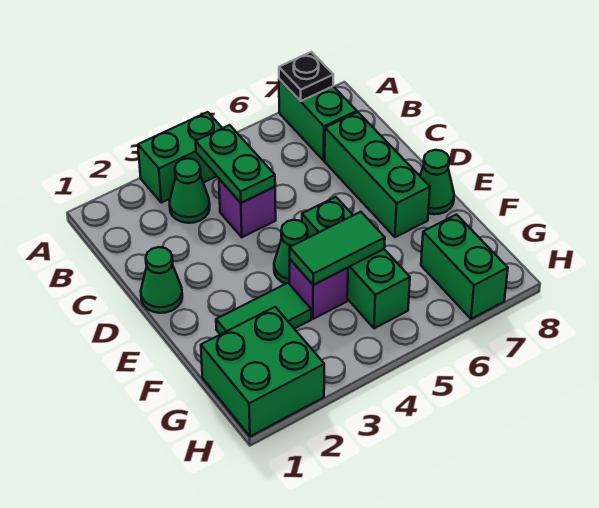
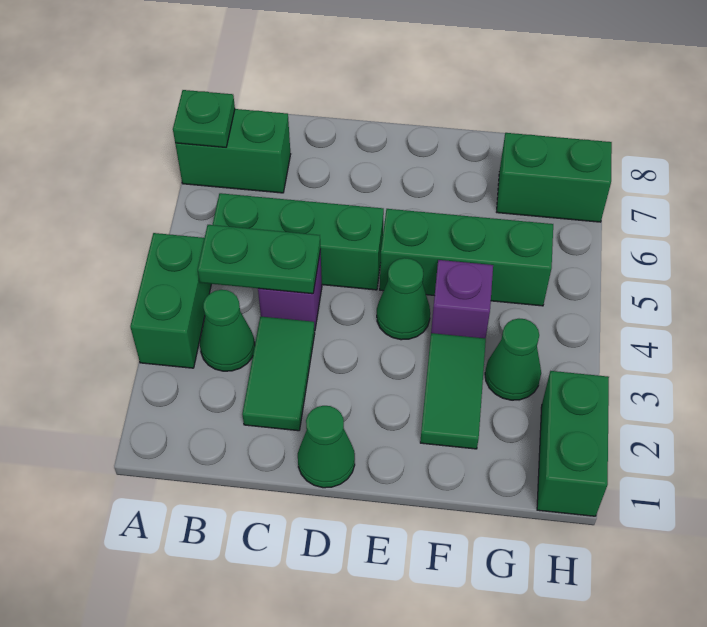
black plate A7 level 2 -> green plate A7 level 2
green brick C7:E7 level 1 -> green brick B5:D5 level 1
green cone E8 level 1 -> green cone G3 level 1
green tile F4:F5 level 2 -> green tile C2:C3 level 1
green brick G1:H2 level 1 -> green brick H1:H2 level 1

